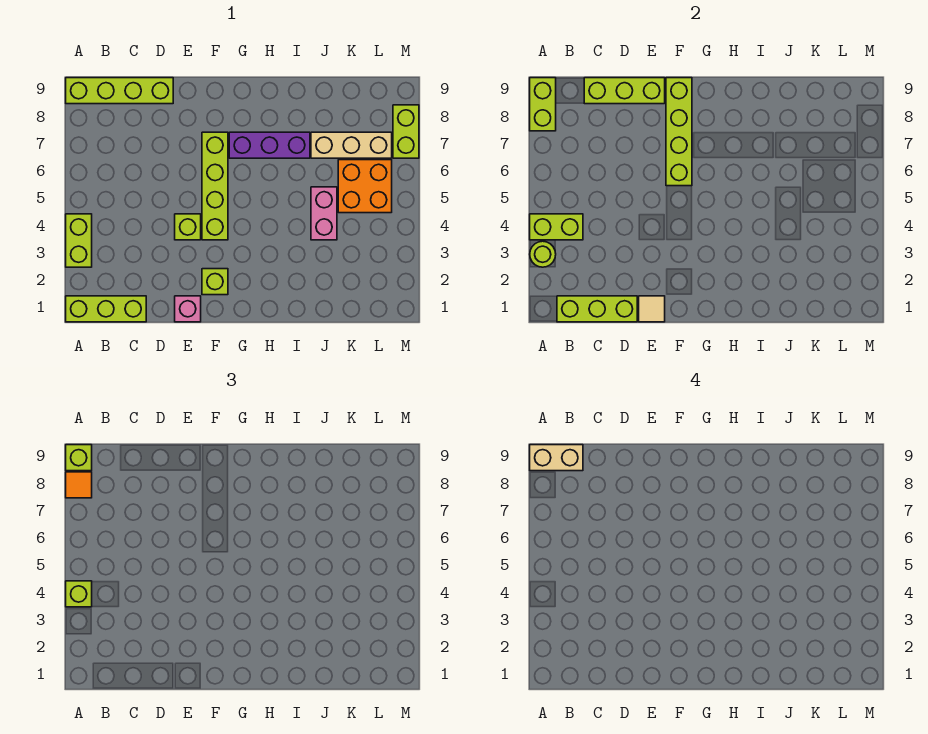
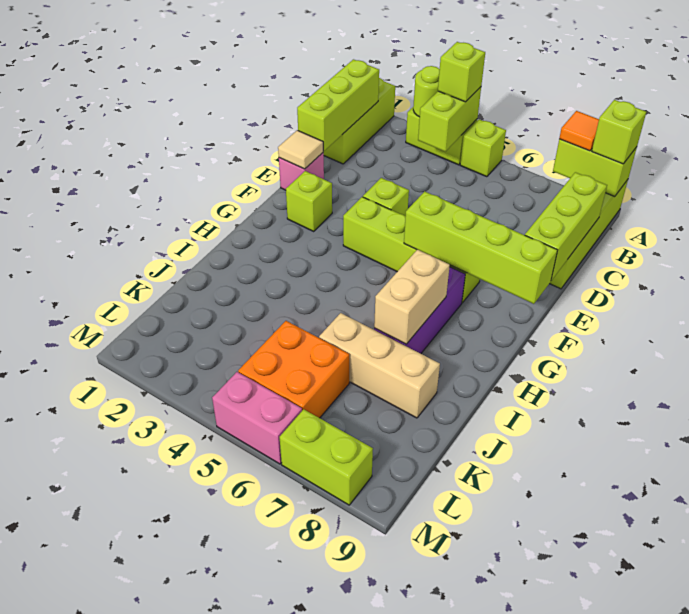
none -> lime brick A5 level 1
tan brick A9:B9 level 4 -> tan brick H7:I7 level 2
pink brick J4:J5 level 1 -> pink brick M5:M6 level 1
tan brick J7:L7 level 1 -> tan brick J6:J8 level 1

